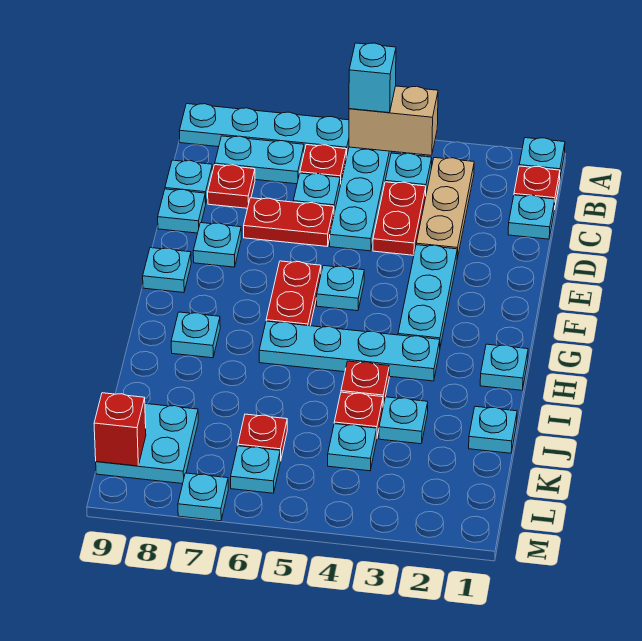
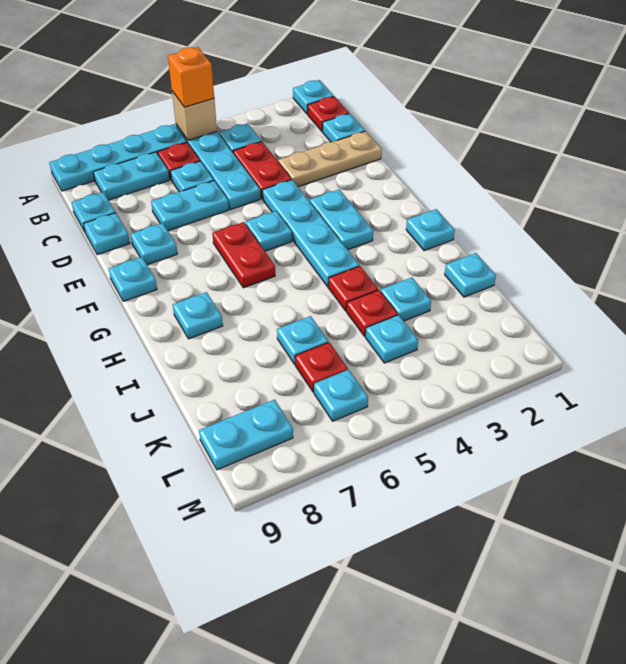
tan brick A4:A5 level 2 -> tan brick A5 level 2
cyan brick A5 level 3 -> orange brick A5 level 3
tan plate B3:D3 level 1 -> tan plate D1:D3 level 1
red plate C8 level 1 -> none
red plate D6:D7 level 1 -> cyan plate D6:D7 level 1
cyan plate E3:G3 level 1 -> cyan plate F3:G3 level 1
cyan plate H3:H6 level 1 -> cyan plate E4:H4 level 1
cyan plate K8:L9 level 1 -> cyan plate L8:L9 level 1
red brick L9 level 2 -> none
cyan plate M7 level 1 -> cyan plate J6 level 1

